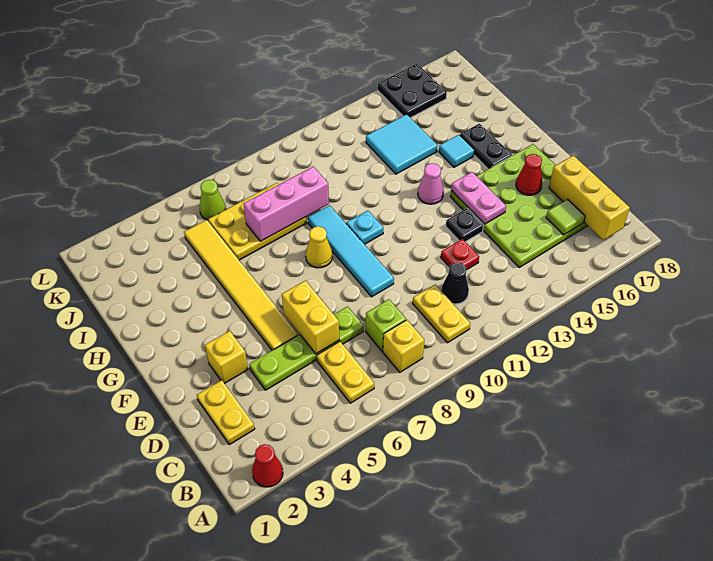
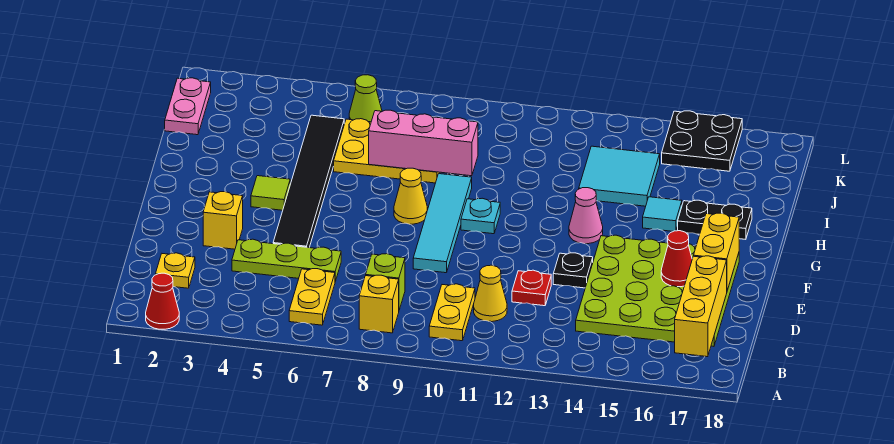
yellow plate C2:D2 level 1 -> yellow plate C2 level 1
black cone C11 level 1 -> yellow cone C11 level 1
lime tile C16 level 2 -> lime tile G4 level 1
lime plate D4:D7 level 1 -> lime plate D4:D6 level 1
yellow brick D6:E6 level 2 -> yellow brick E17:F17 level 2
yellow tile E5:J5 level 1 -> black tile E5:J5 level 1
pink plate E14:F14 level 2 -> pink plate J1:K1 level 1
black plate G16:H16 level 1 -> black plate H16:H17 level 1

